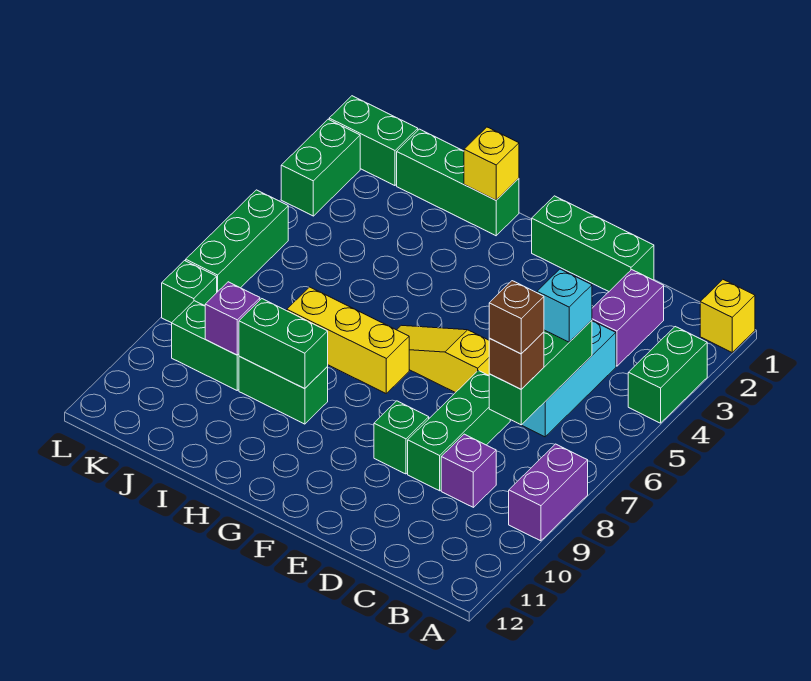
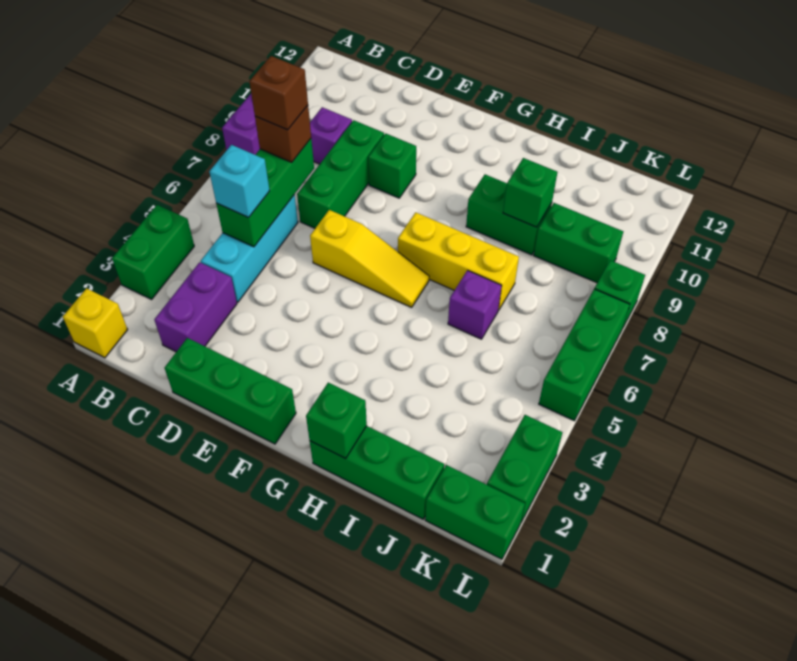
yellow brick H1 level 2 -> green brick H1 level 2
green brick H9:I9 level 2 -> green brick I9 level 2
purple brick J9 level 2 -> purple brick I6 level 1

